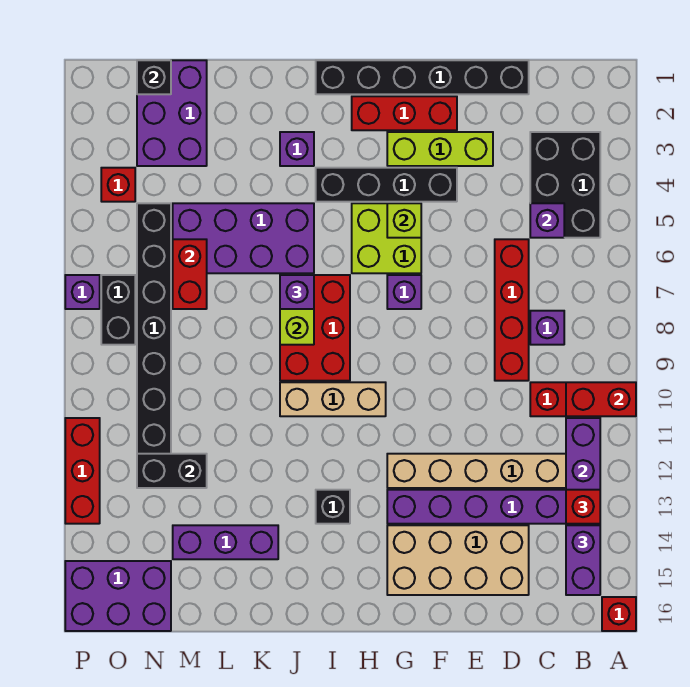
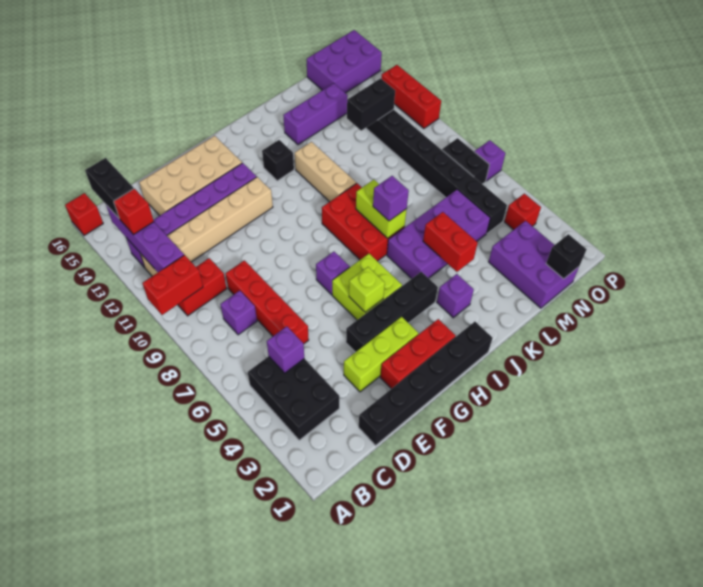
purple brick B14:B15 level 3 -> black brick B14:B15 level 3
tan brick H10:J10 level 1 -> tan brick J10:J12 level 1
red brick M6:M7 level 2 -> red brick K4:K5 level 2

